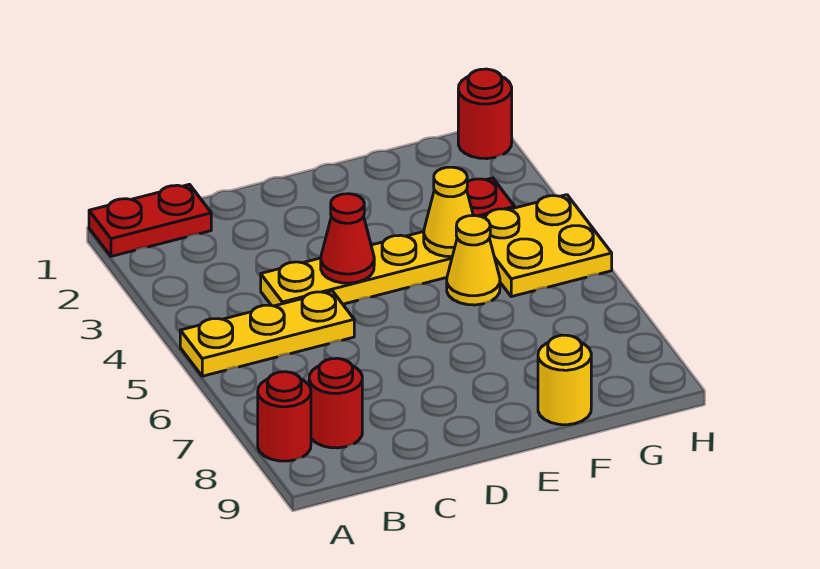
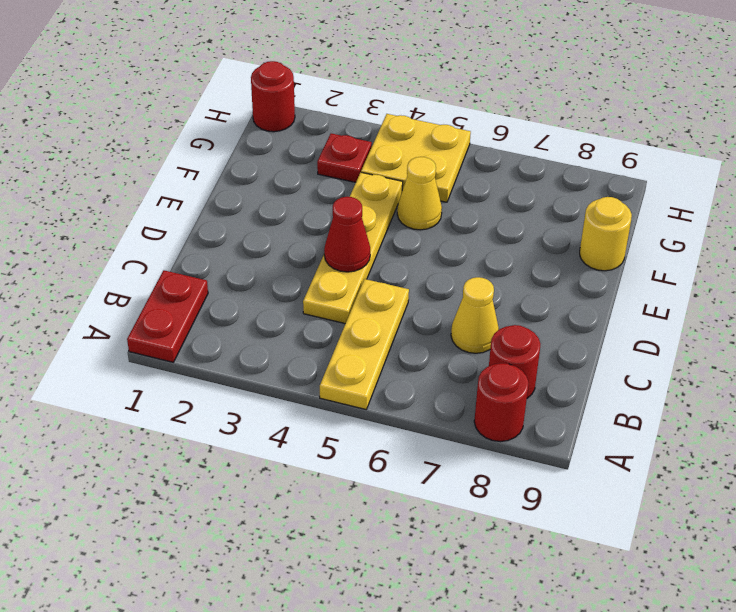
yellow cone F4 level 2 -> yellow cone C7 level 1

